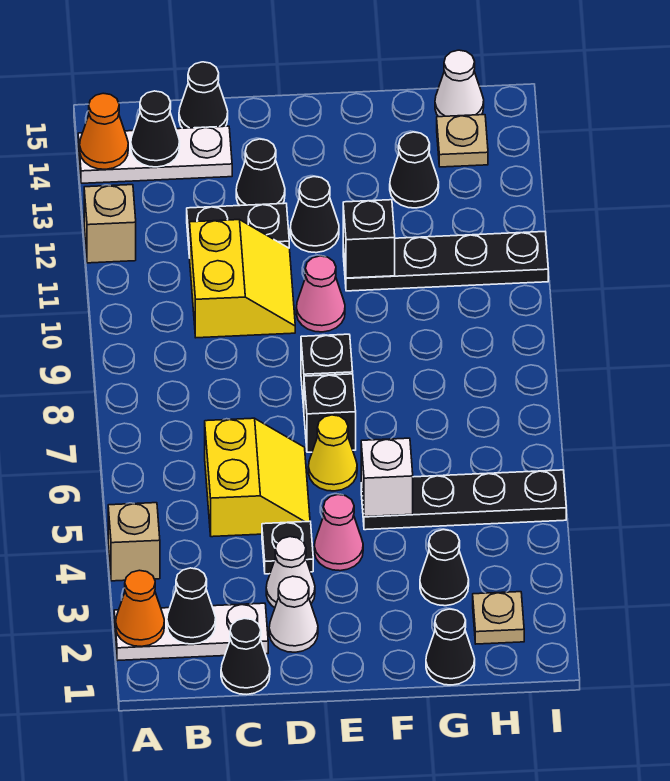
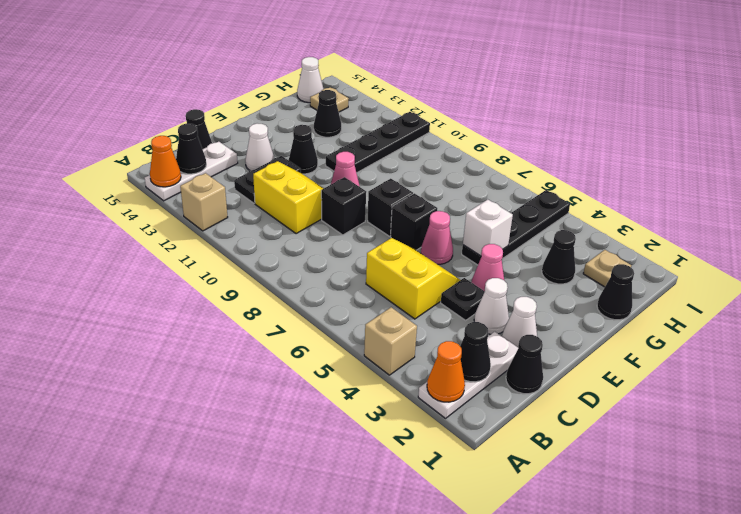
black cone D13 level 1 -> white cone D13 level 1
yellow cone E6 level 1 -> pink cone E6 level 1
black brick F11 level 2 -> black brick D9 level 1

